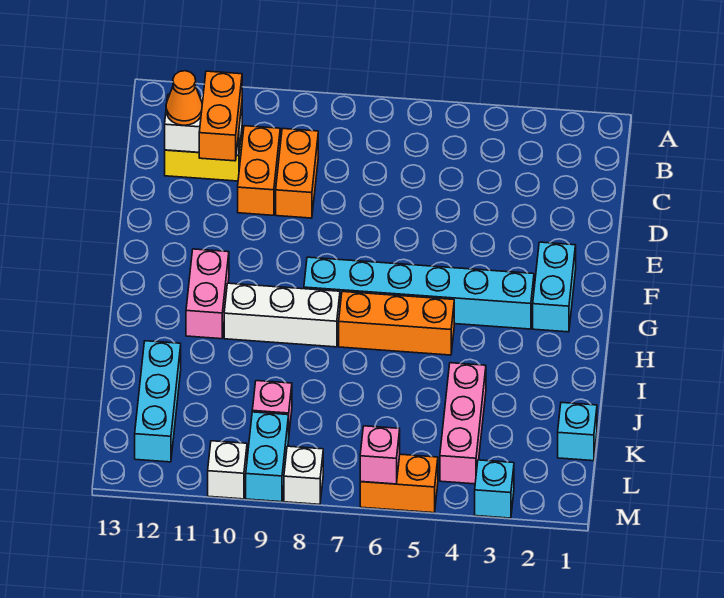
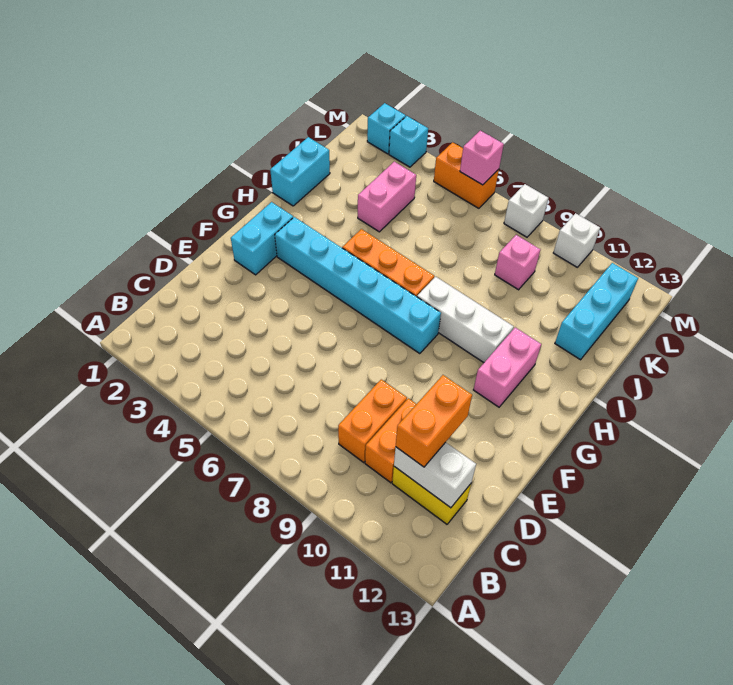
orange cone C12 level 3 -> none
pink brick J4:L4 level 1 -> pink brick J4:K4 level 1
cyan brick K1 level 1 -> cyan brick M2 level 1
cyan brick L9:M9 level 1 -> cyan brick I1:J1 level 1

